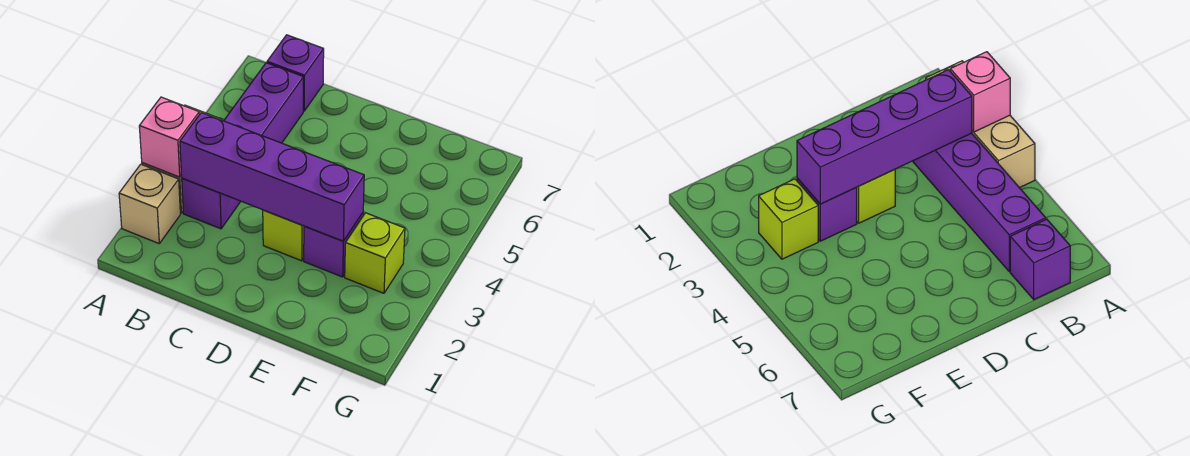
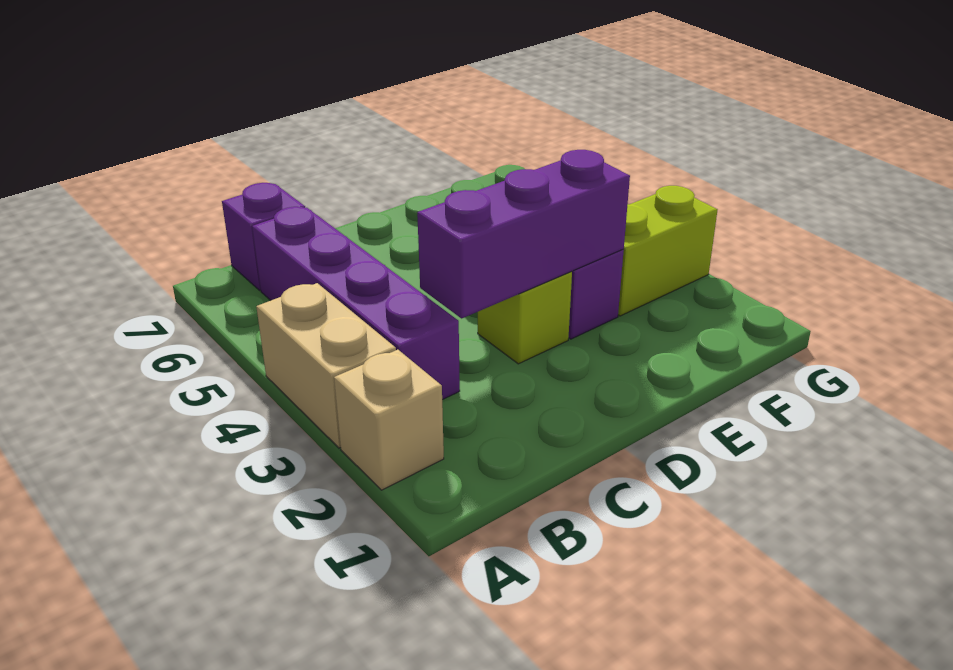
pink brick A3 level 2 -> none
purple brick B3:E3 level 2 -> purple brick C3:E3 level 2
lime brick F3 level 1 -> lime brick F3:G3 level 1

